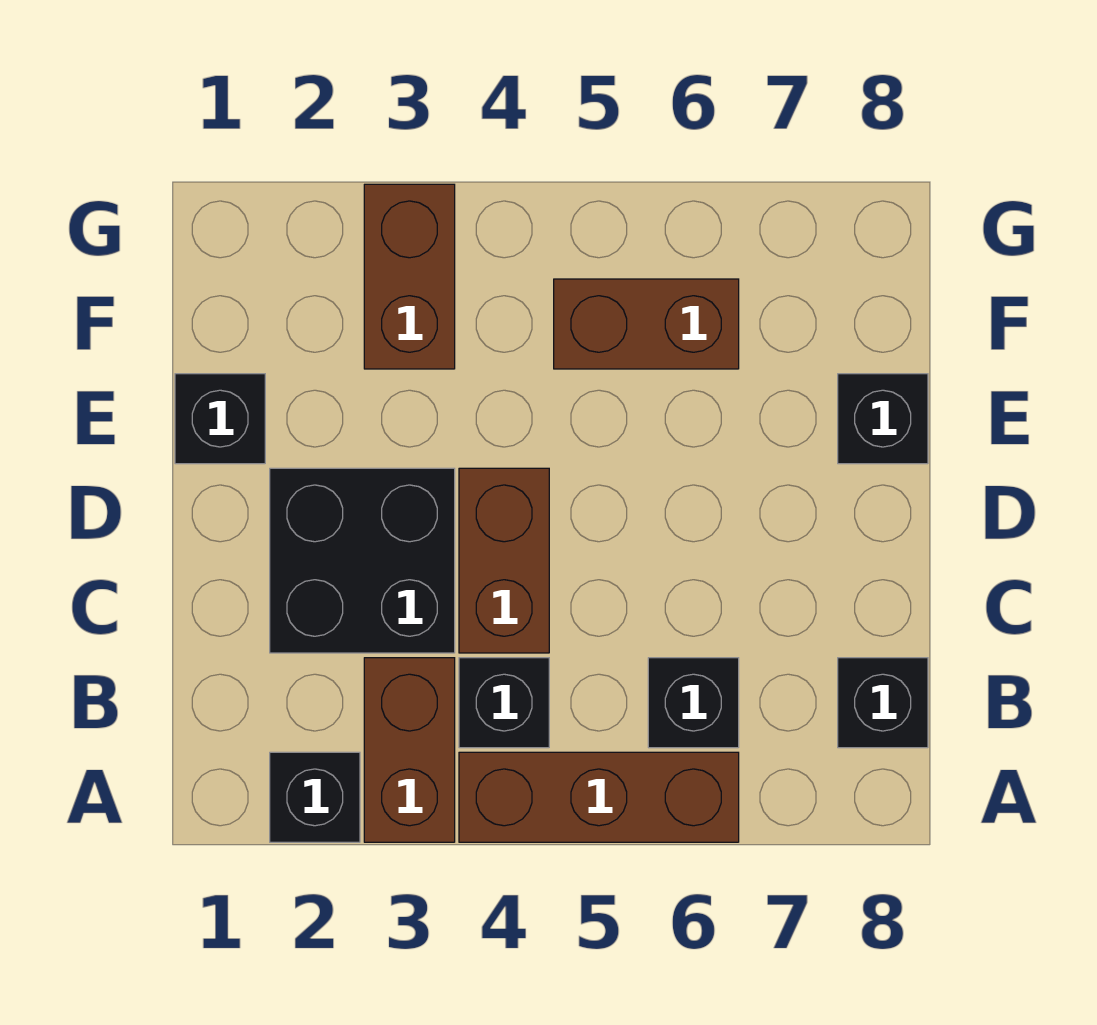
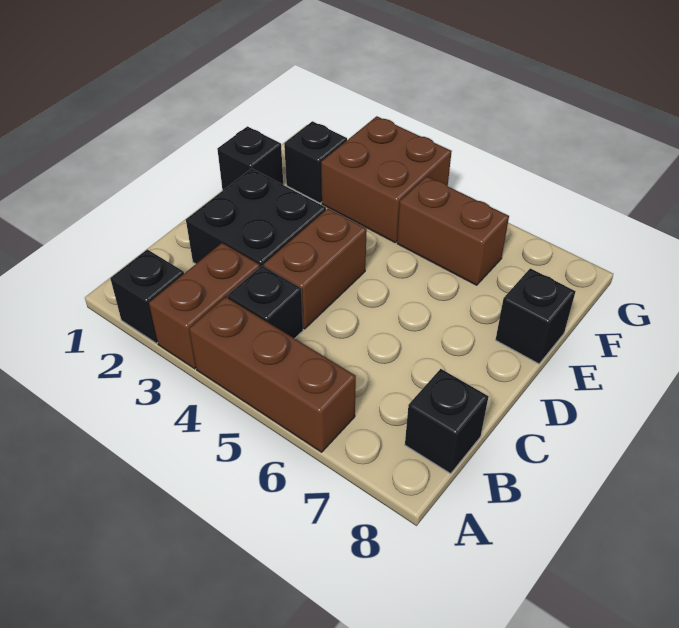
black brick B6 level 1 -> black brick F2 level 1
brown brick F3:G3 level 1 -> brown brick F3:G4 level 1

